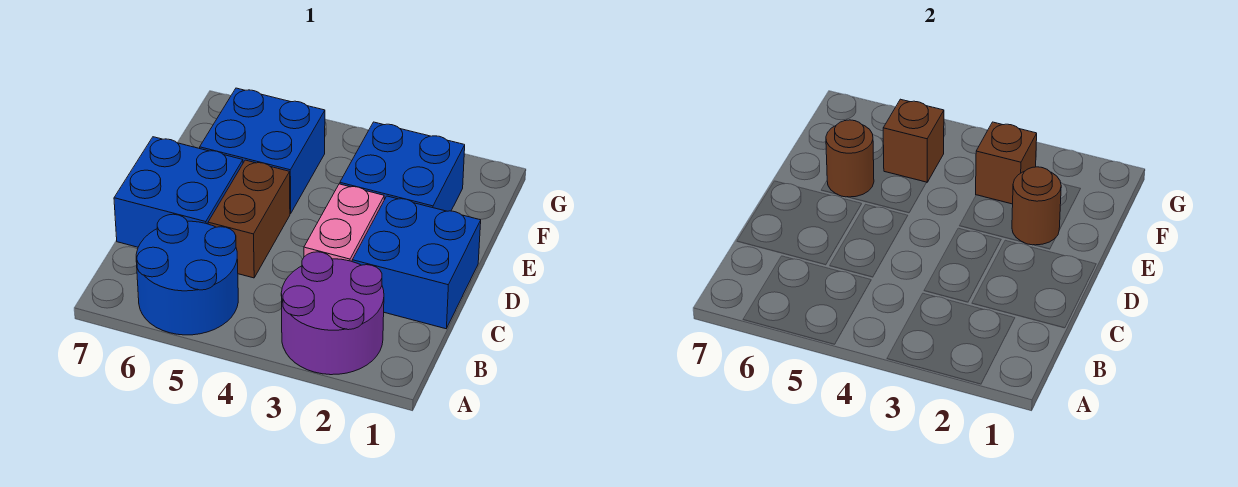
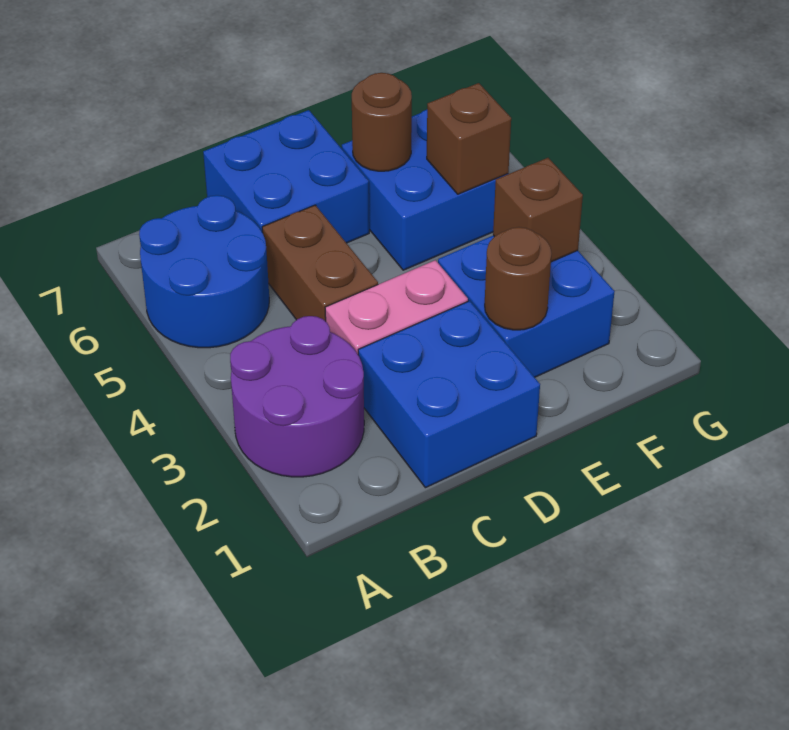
brown brick C5:D5 level 1 -> brown brick C4:C5 level 1

